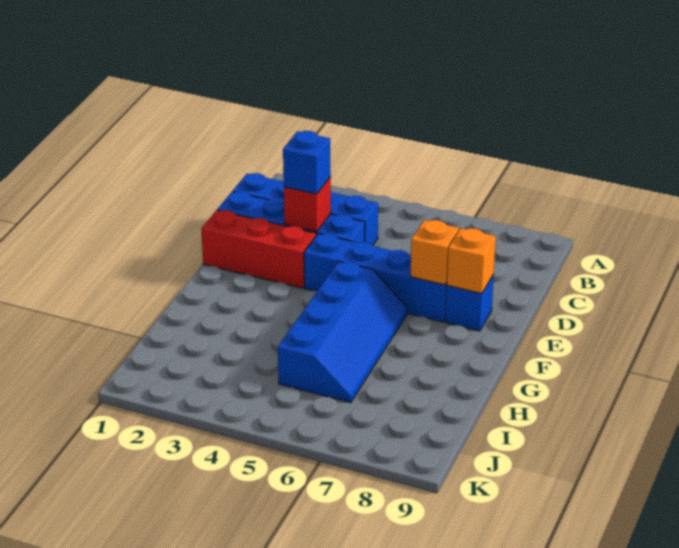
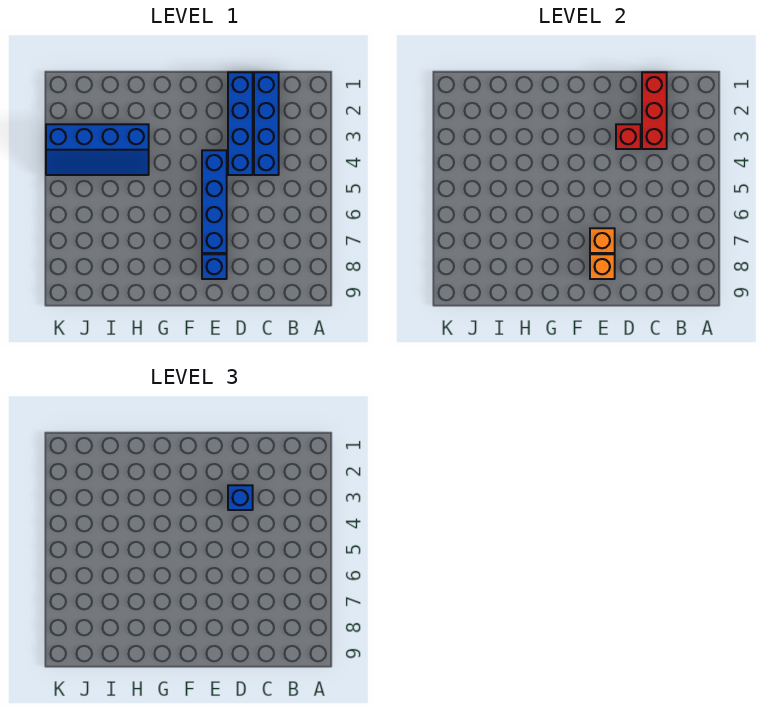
red brick E1:E3 level 1 -> red brick C1:C3 level 2
blue slope F5:I6 level 1 top 5 -> blue slope H3:K4 level 1 top 3

